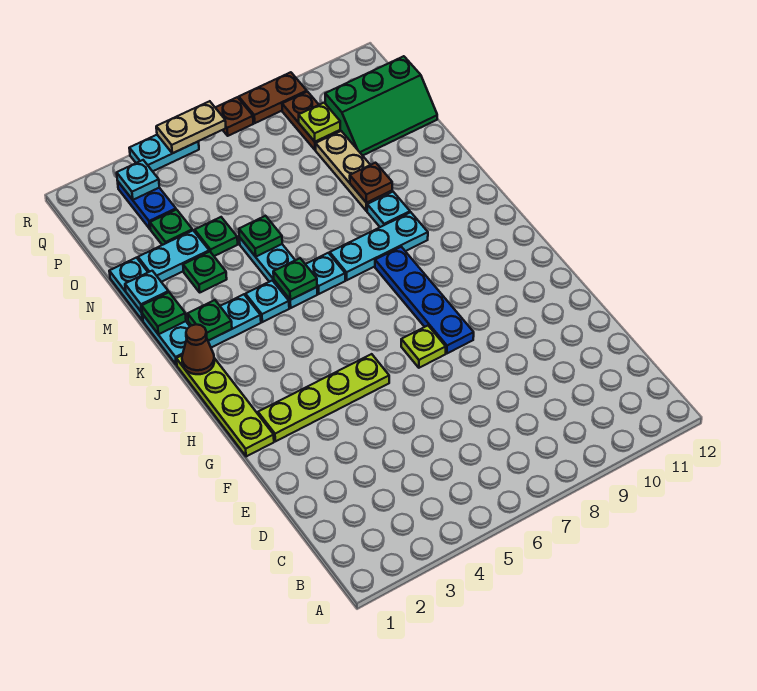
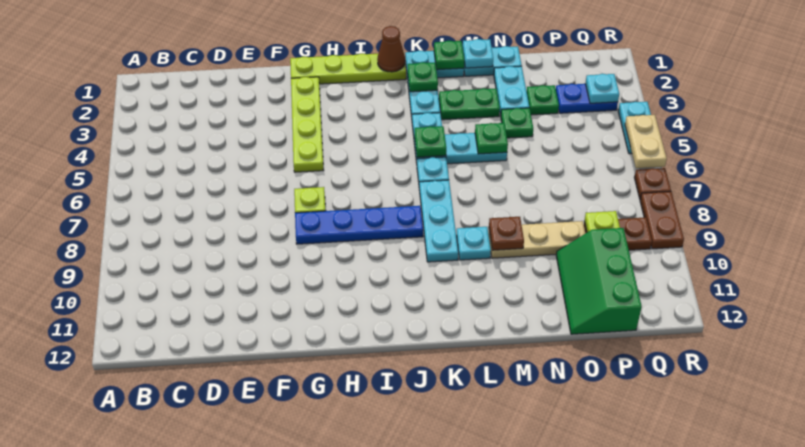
green plate M3 level 1 -> green plate L3:M3 level 1

